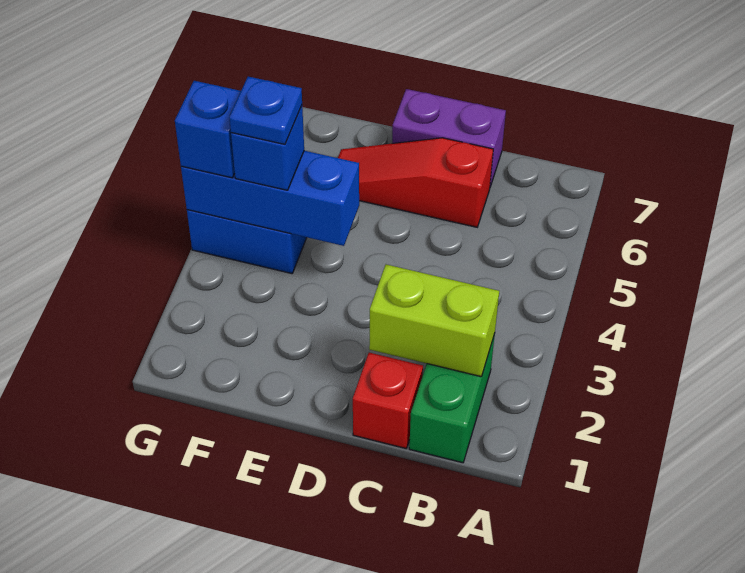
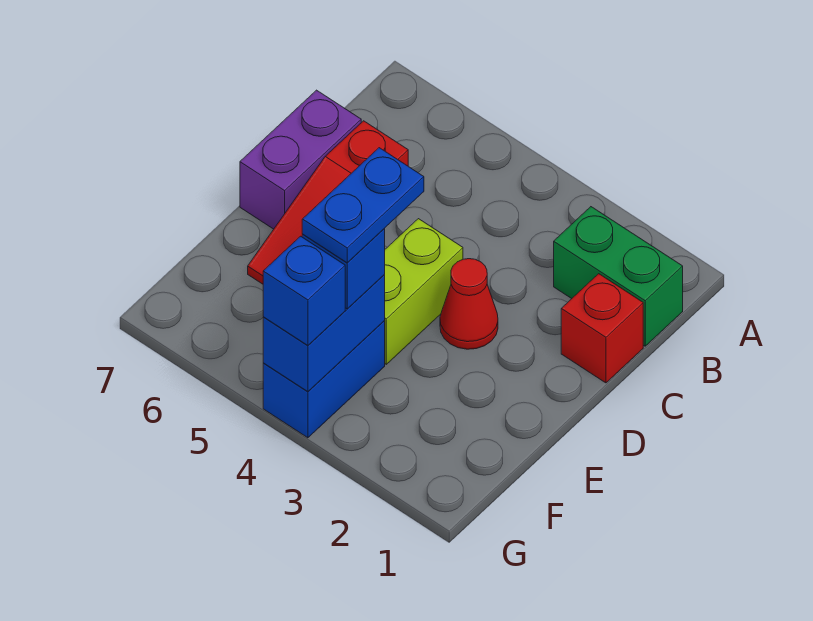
lime brick B2:C2 level 2 -> lime brick D4:E4 level 1
none -> red cone D3 level 1
blue brick E4:G4 level 2 -> blue brick F4:G4 level 2
blue plate F4 level 4 -> blue plate E4:F4 level 4

